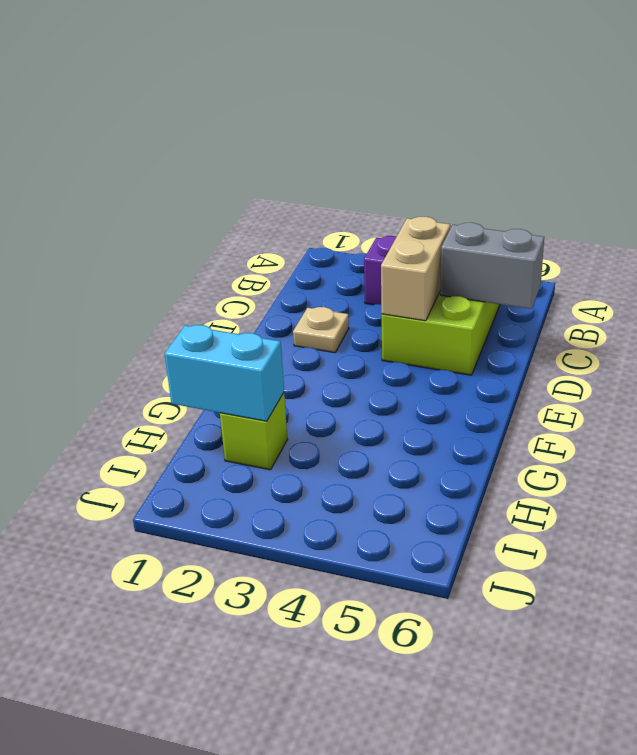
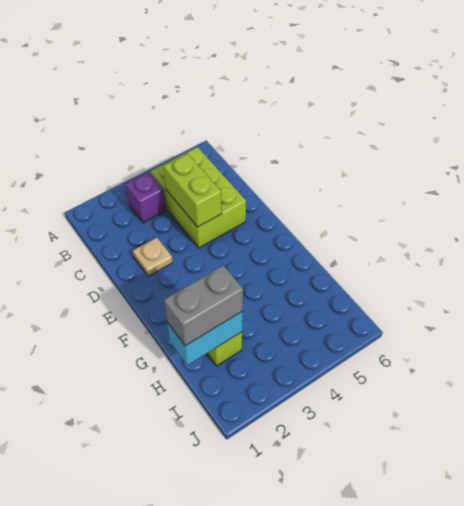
tan brick C4:D4 level 2 -> lime brick C4:D4 level 2
grey brick C5:C6 level 2 -> grey brick H1:H2 level 3

